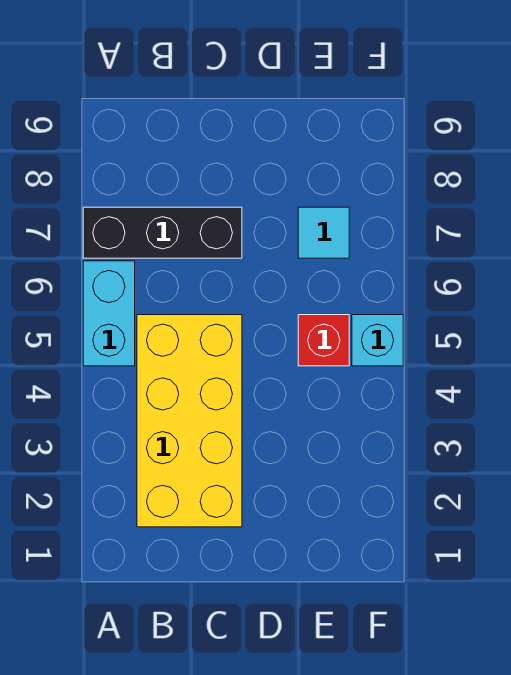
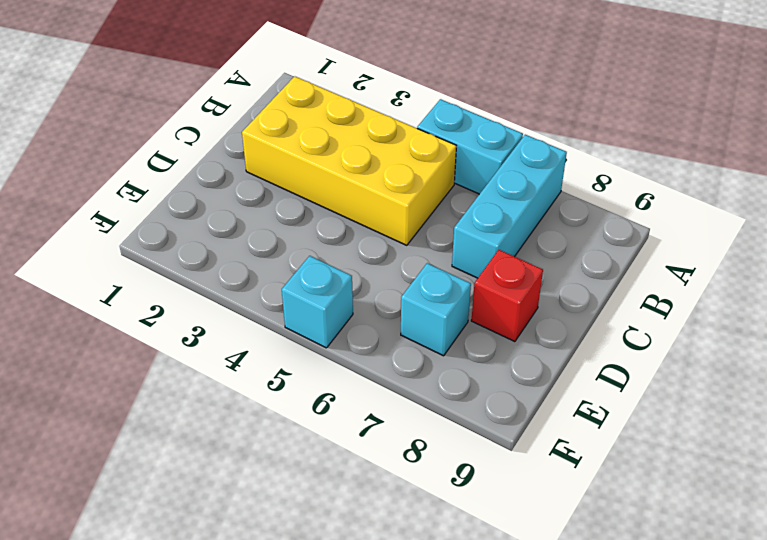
black brick A7:C7 level 1 -> cyan brick A7:C7 level 1
red brick E5 level 1 -> red brick D8 level 1
cyan tile E7 level 1 -> cyan brick E7 level 1

